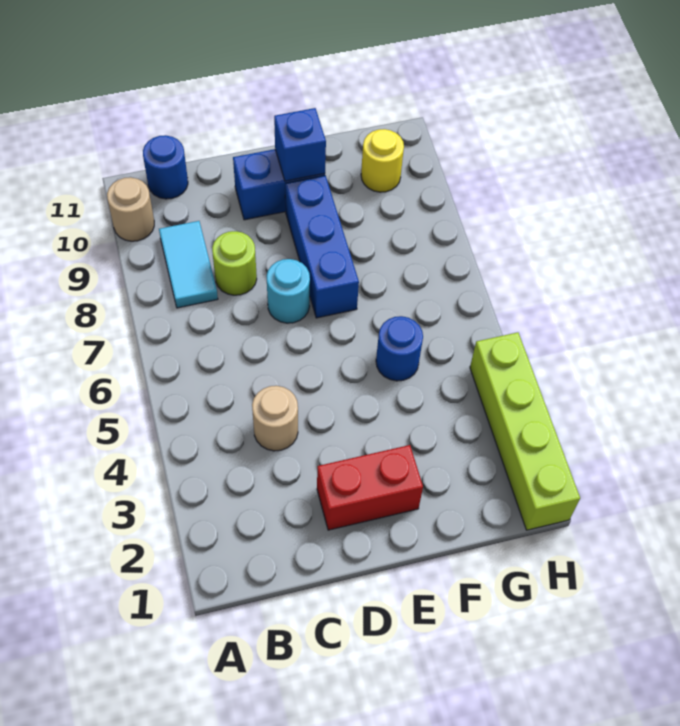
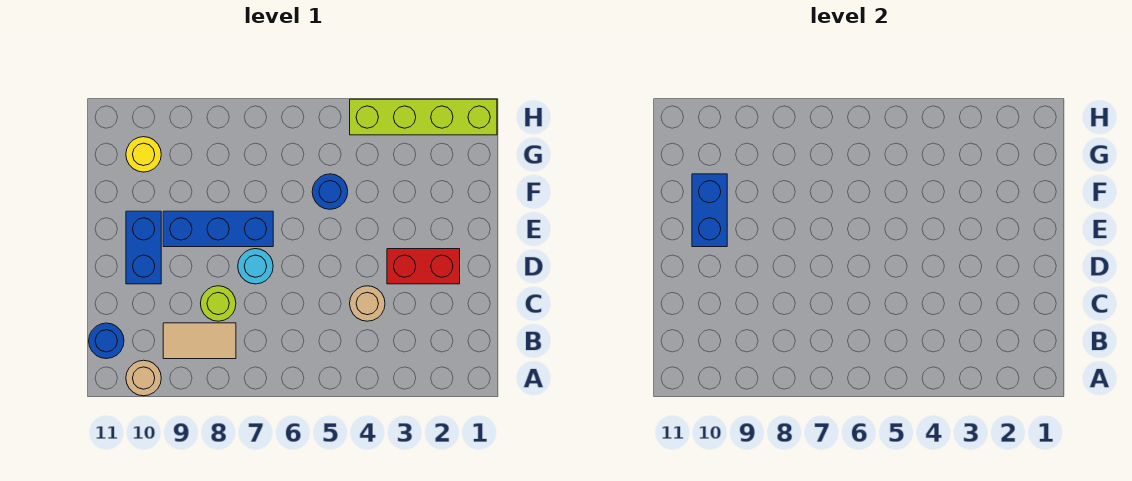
cyan tile B8:B9 level 1 -> tan tile B8:B9 level 1
red brick D2:E2 level 1 -> red brick D2:D3 level 1
blue brick E10 level 2 -> blue brick E10:F10 level 2

